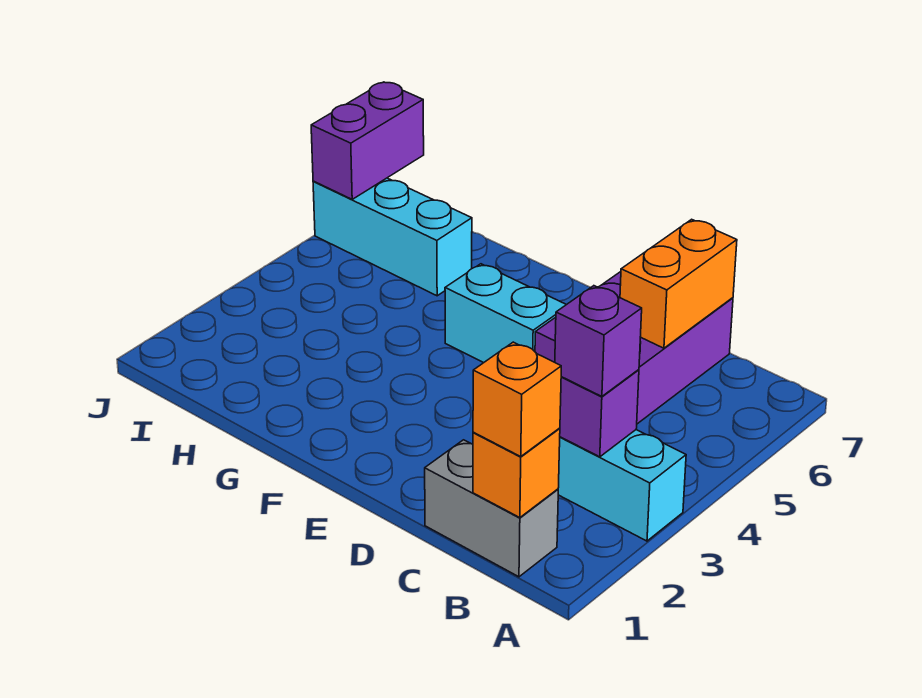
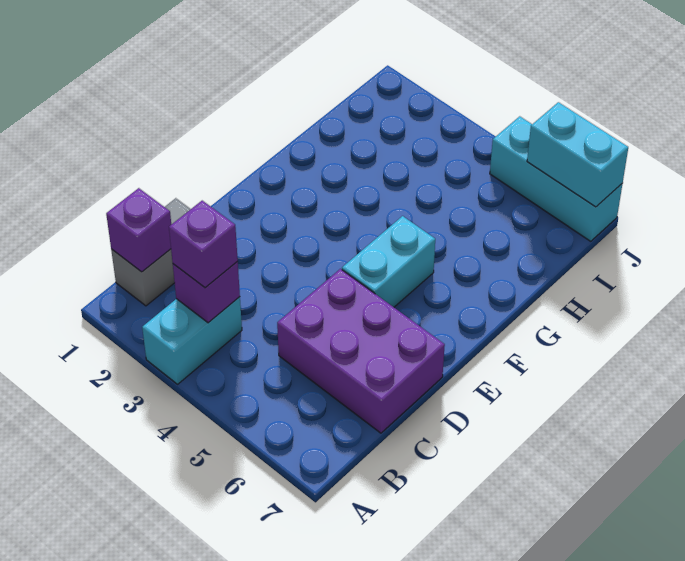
orange brick B1 level 2 -> purple brick B1 level 2
orange brick B1 level 3 -> none
orange brick C6:C7 level 2 -> none
cyan brick H6:J6 level 1 -> cyan brick J5:J7 level 1
purple brick J6:J7 level 2 -> cyan brick J6:J7 level 2

